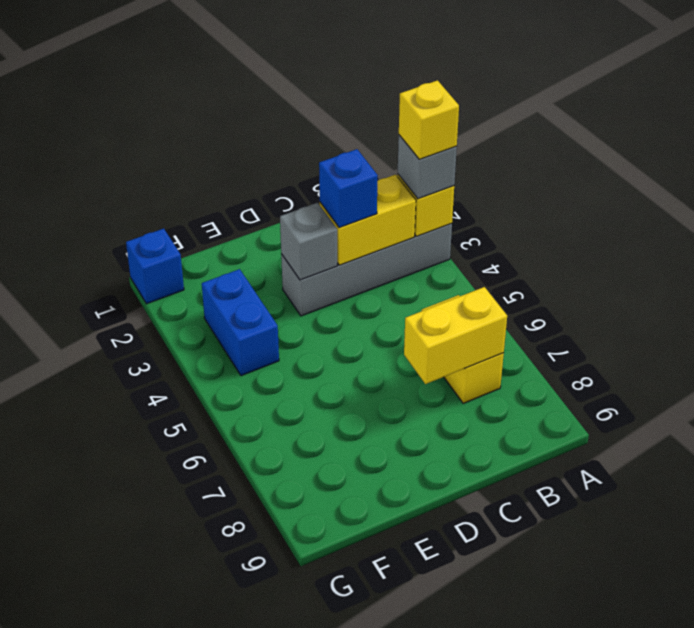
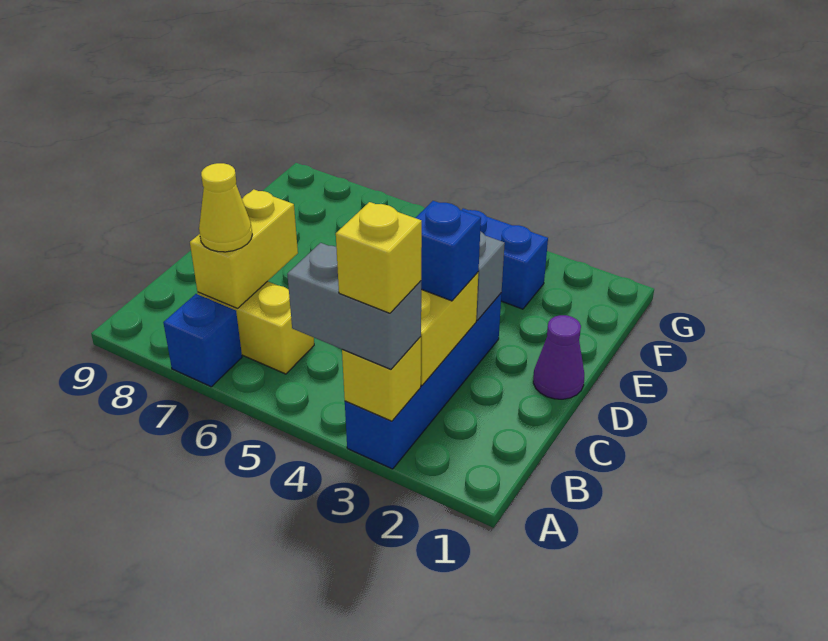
grey brick A3:D3 level 1 -> blue brick A3:D3 level 1
grey brick A3 level 3 -> grey brick A3:A4 level 3
none -> yellow cone B7 level 3
none -> purple cone D1 level 1
blue brick G1 level 1 -> blue brick A7 level 1

